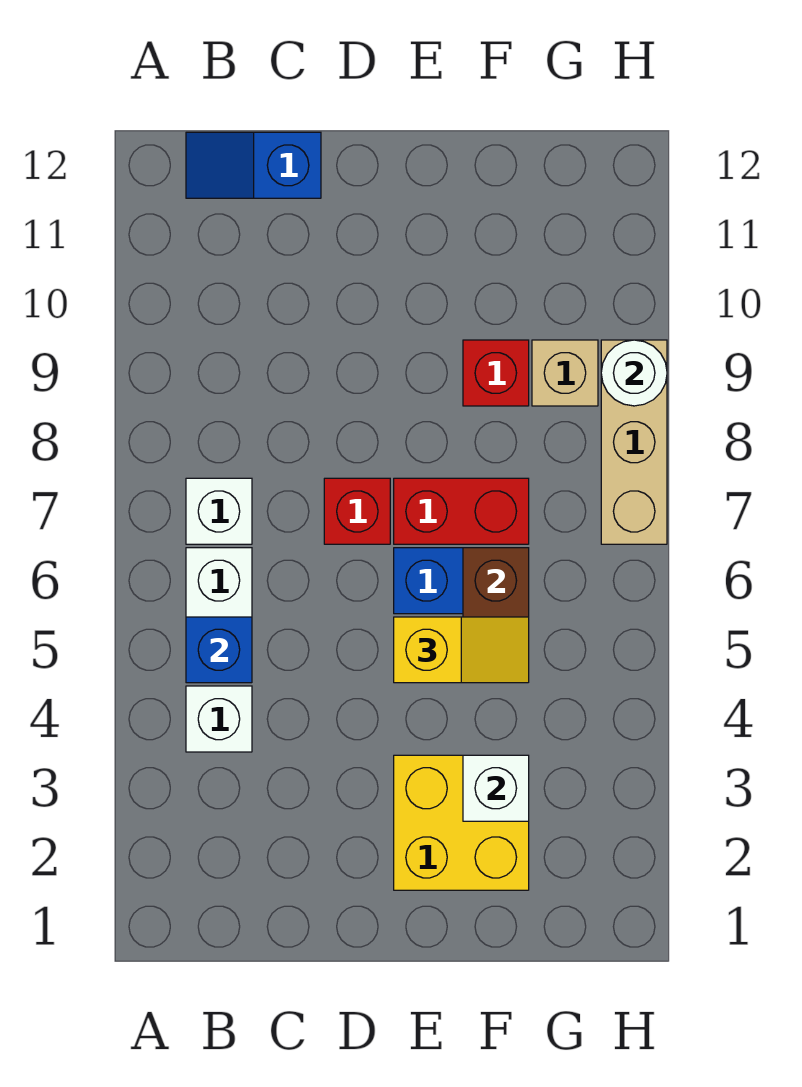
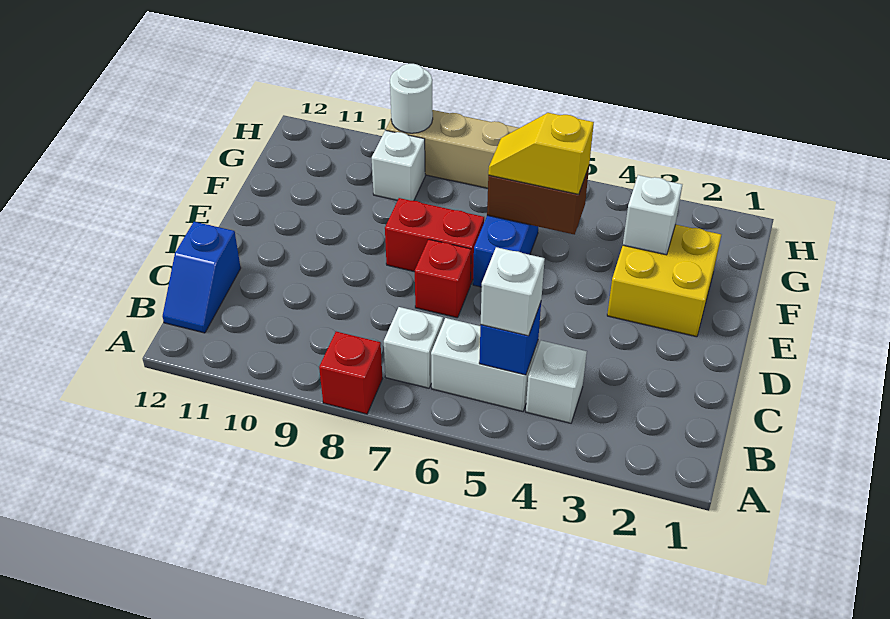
none -> white brick B5 level 3
yellow slope E5:F5 level 3 top E -> yellow slope F5:F6 level 3 top 5
red brick E7:F7 level 1 -> red brick E7:E8 level 1
red brick F9 level 1 -> red brick A8 level 1
tan brick G9 level 1 -> white brick G9 level 1

